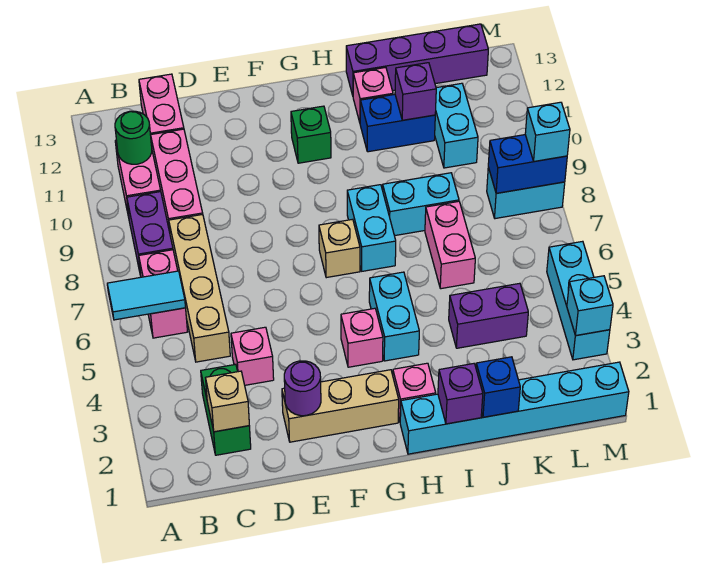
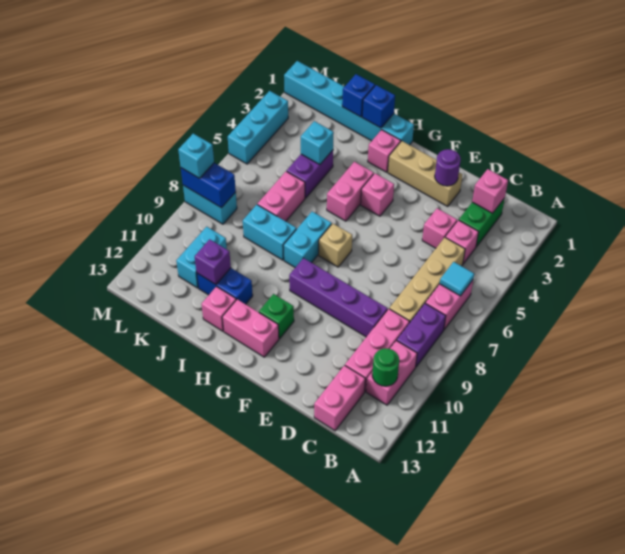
cyan tile A6:B6 level 2 -> cyan tile B6 level 2
tan brick C2 level 2 -> pink brick C2 level 2
none -> pink brick C4 level 1
none -> pink brick G12:H12 level 1
cyan brick H4:H5 level 1 -> pink brick H4:H5 level 1
purple brick I1 level 2 -> blue brick I1 level 2
purple brick I13:L13 level 1 -> purple brick D9:G9 level 1
purple brick J4:K4 level 1 -> purple brick J4:J5 level 1
cyan brick M3 level 2 -> cyan brick J4 level 2

